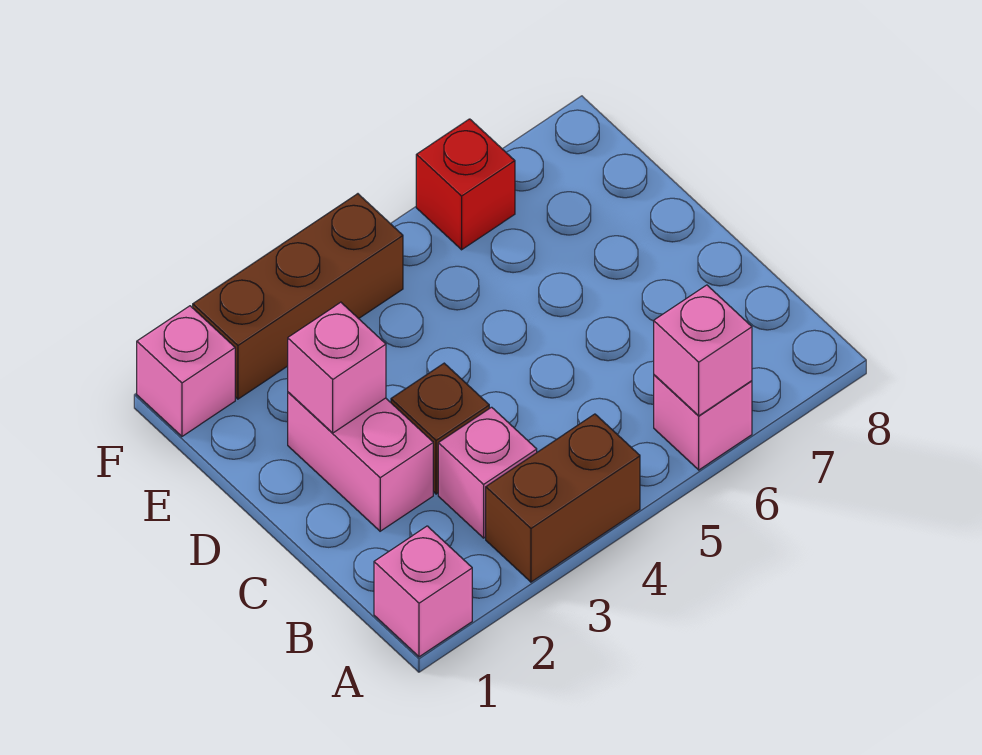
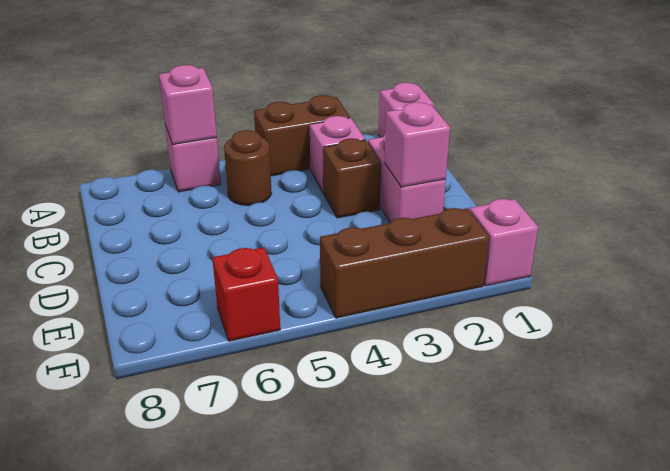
none -> brown round brick B5 level 1

